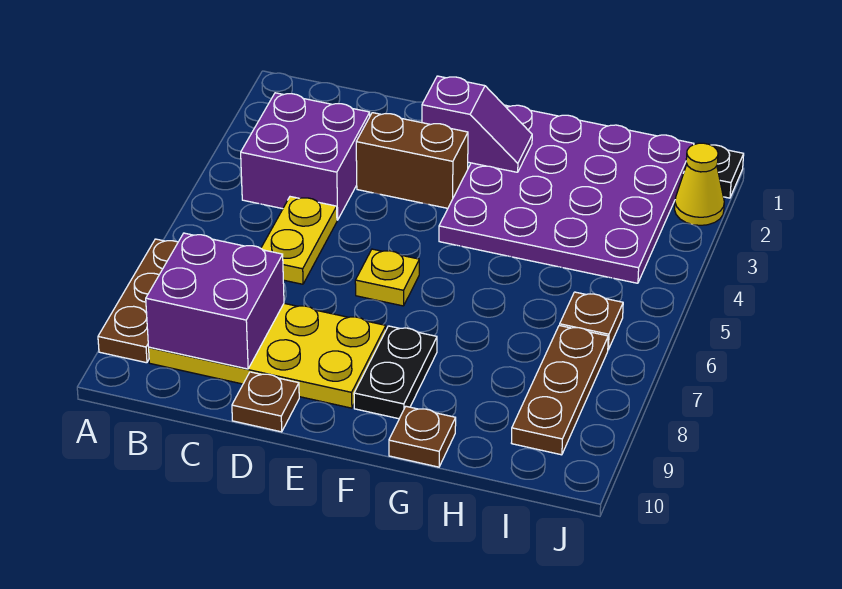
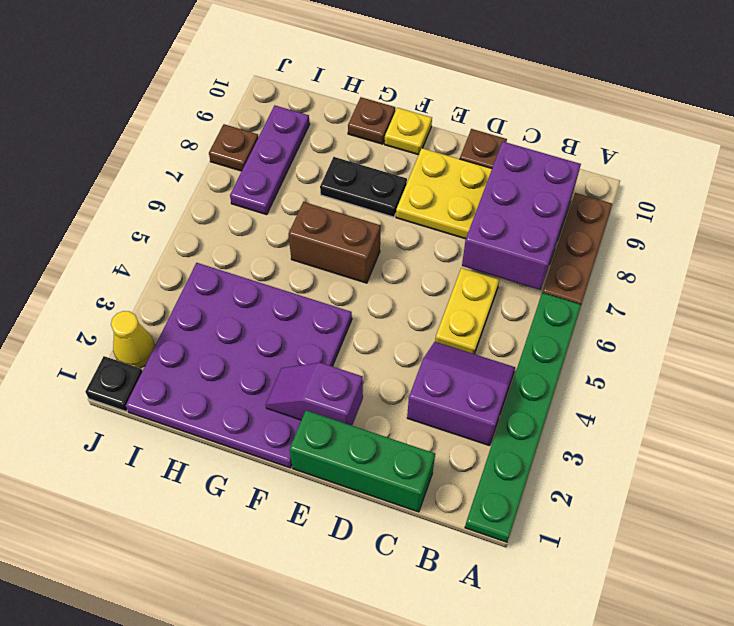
none -> green plate A1:A6 level 1
purple brick B3:C4 level 1 -> purple slope B3:C4 level 1 top 3
purple brick B8:C9 level 2 -> purple brick B7:C9 level 2
none -> green brick C1:E1 level 1
brown brick D3:E3 level 1 -> brown brick F6:G6 level 1
yellow plate E6 level 1 -> yellow plate F10 level 1
black plate F8:F9 level 1 -> black plate F8:G8 level 1
brown plate I6 level 1 -> brown plate J8 level 1
brown plate I7:I9 level 1 -> purple plate I7:I9 level 1

